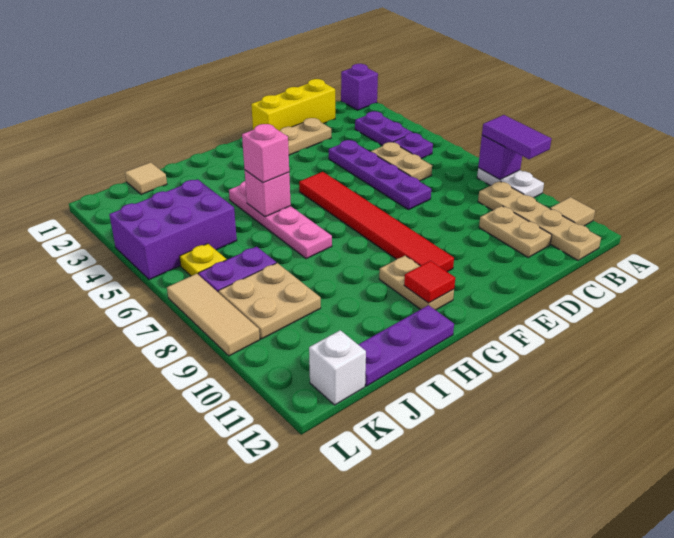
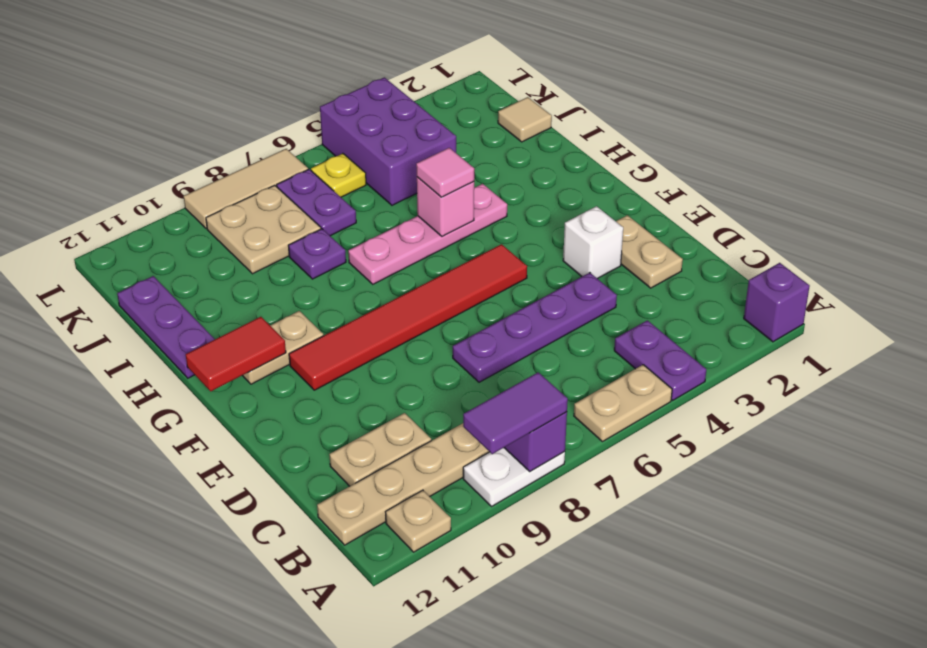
tan tile A11 level 1 -> tan plate A11 level 1
purple plate B3:B4 level 1 -> purple plate A4:B4 level 1
purple plate B5 level 1 -> purple plate I8 level 1
yellow brick C1:E1 level 1 -> none
tan plate C5:C6 level 1 -> tan plate A5:A6 level 1
red tile G11 level 2 -> red tile G11:G12 level 2
pink brick H5 level 3 -> pink tile H5 level 3
white brick K12 level 1 -> white brick E3 level 1

